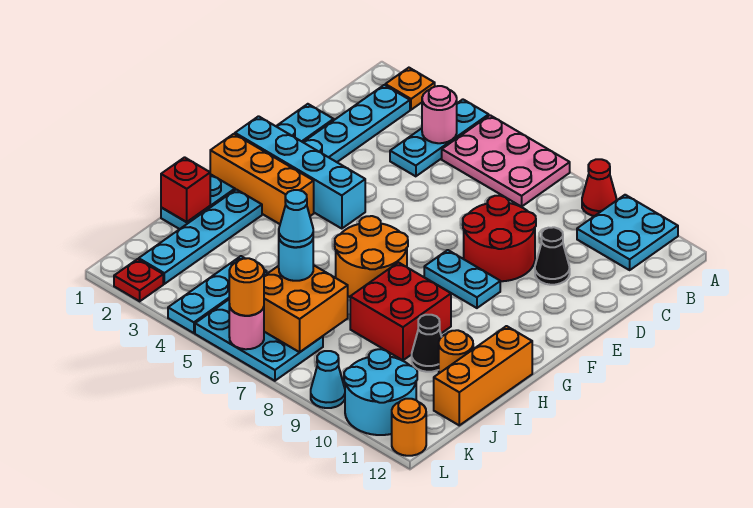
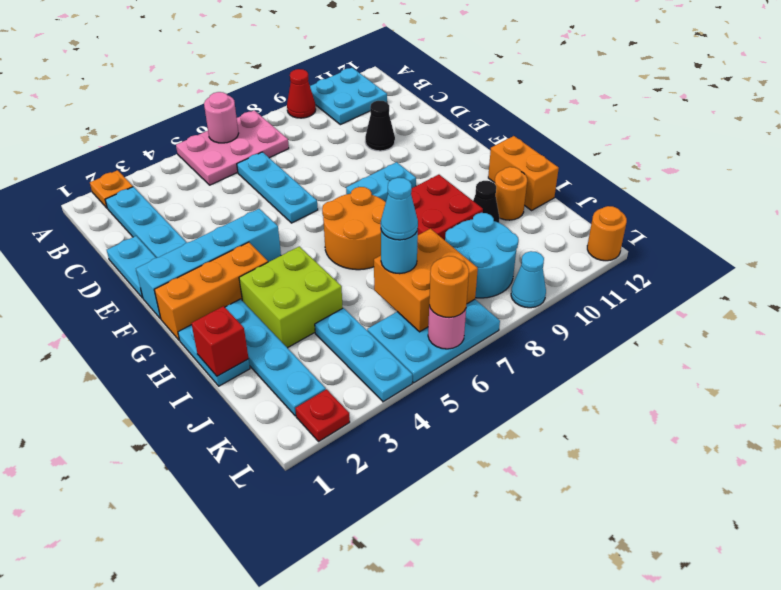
cyan plate A4:C4 level 1 -> cyan plate C6:E6 level 1
pink round brick B4 level 2 -> pink round brick A6 level 2
red round brick D8:E9 level 1 -> none
none -> lime brick H3:I4 level 1
orange brick H12:J12 level 1 -> orange brick H12:I12 level 1
cyan round brick K10:L11 level 1 -> cyan round brick J8:K9 level 1

